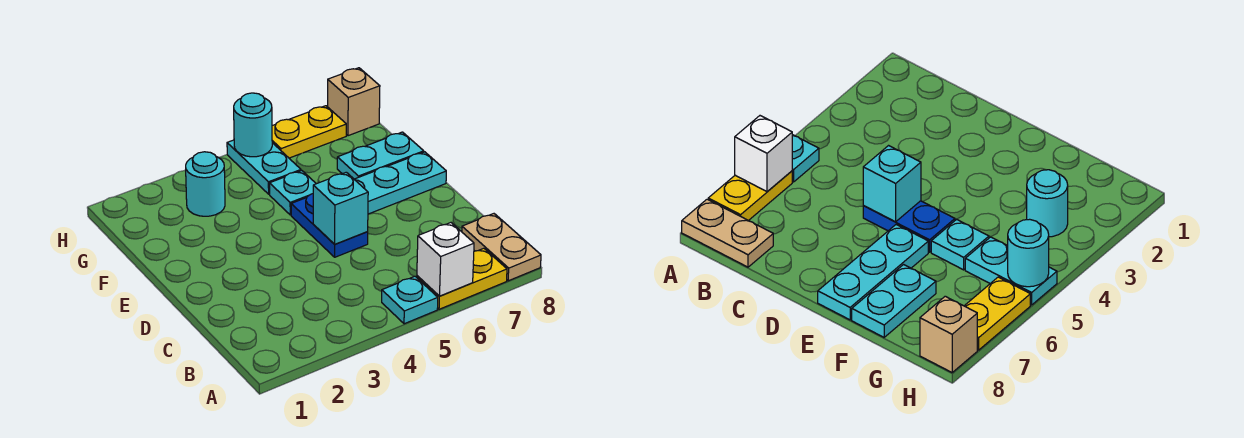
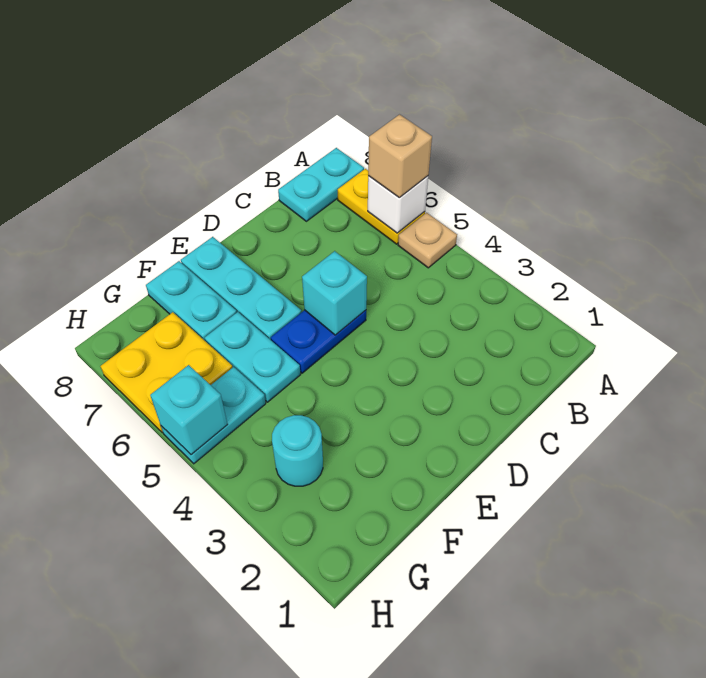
cyan plate A5 level 1 -> tan plate A5 level 1
tan plate A8:B8 level 1 -> cyan plate A8:B8 level 1
cyan plate F5 level 1 -> cyan plate F5:F6 level 1
cyan round brick H5 level 2 -> cyan brick H5 level 2
yellow plate H6:H7 level 1 -> yellow plate G6:H7 level 1
tan brick H8 level 1 -> tan brick A6 level 3

